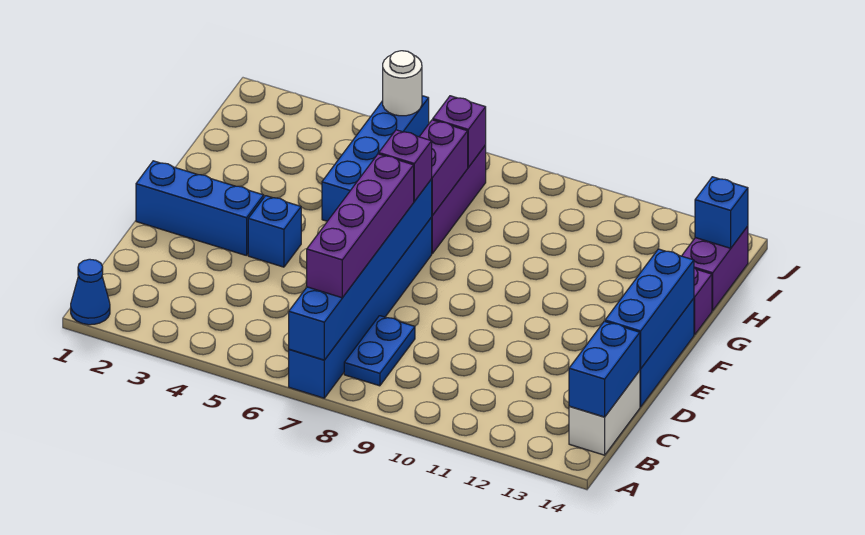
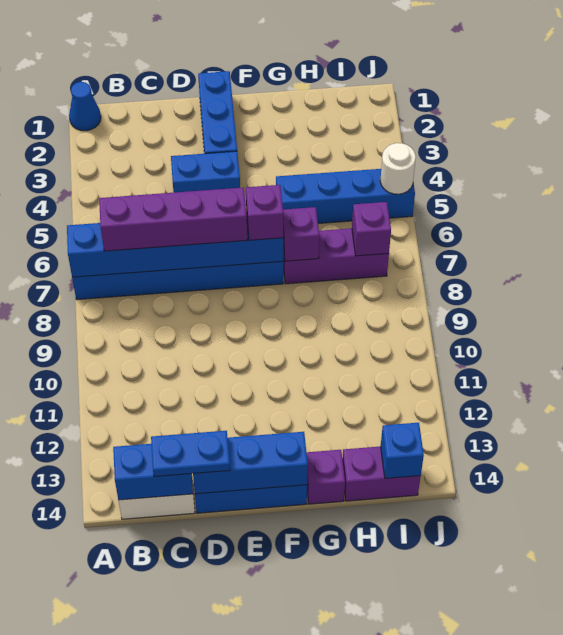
blue plate B8:C8 level 1 -> blue plate C14:D14 level 3
blue brick E4 level 1 -> blue brick D4:E4 level 1
purple brick G7:H7 level 2 -> purple brick G7 level 2

